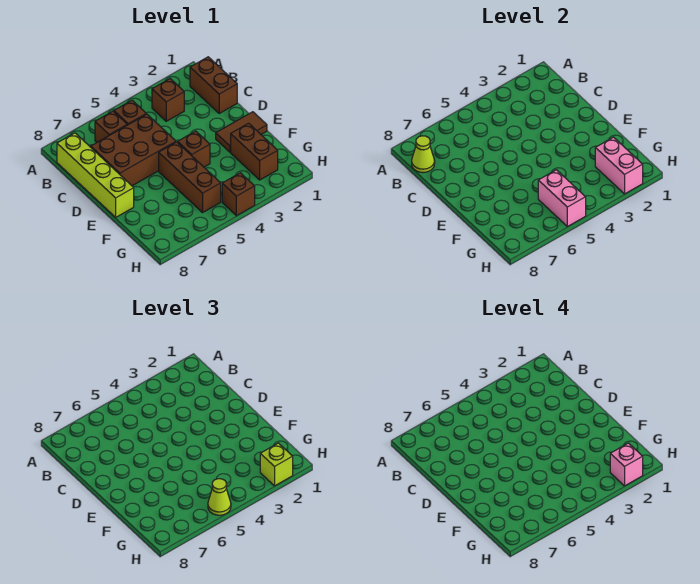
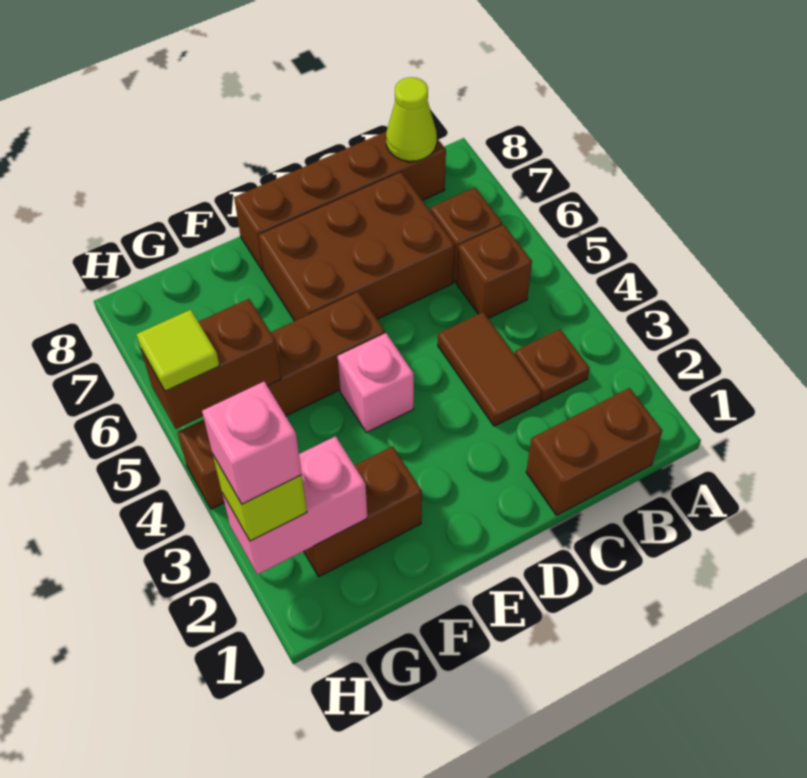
brown brick B3 level 1 -> brown plate B3 level 1
lime brick B8:E8 level 1 -> brown brick B8:E8 level 1
brown brick C5:D7 level 1 -> brown brick C6:E7 level 1
brown tile E1:E2 level 1 -> brown tile C3:C4 level 1
brown brick E4 level 1 -> pink brick E4 level 1
pink brick G5:H5 level 2 -> brown brick G5:H5 level 2
lime cone H5 level 3 -> lime tile H5 level 3

